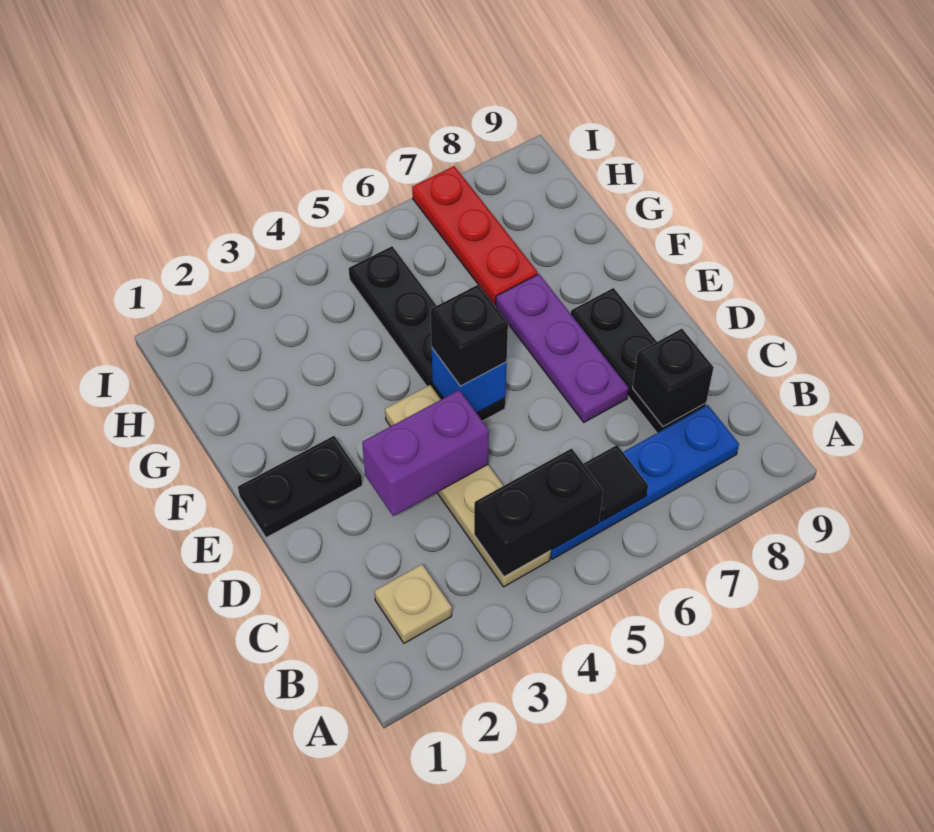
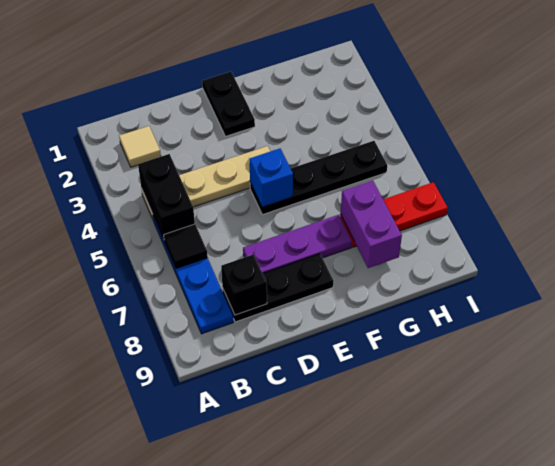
tan plate B2 level 1 -> tan tile B2 level 1
purple brick D3:D4 level 2 -> purple brick G7:G8 level 2
black brick E5 level 3 -> none

